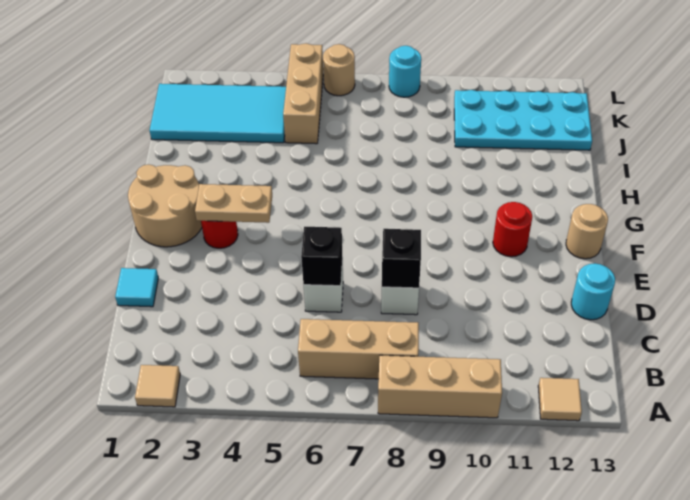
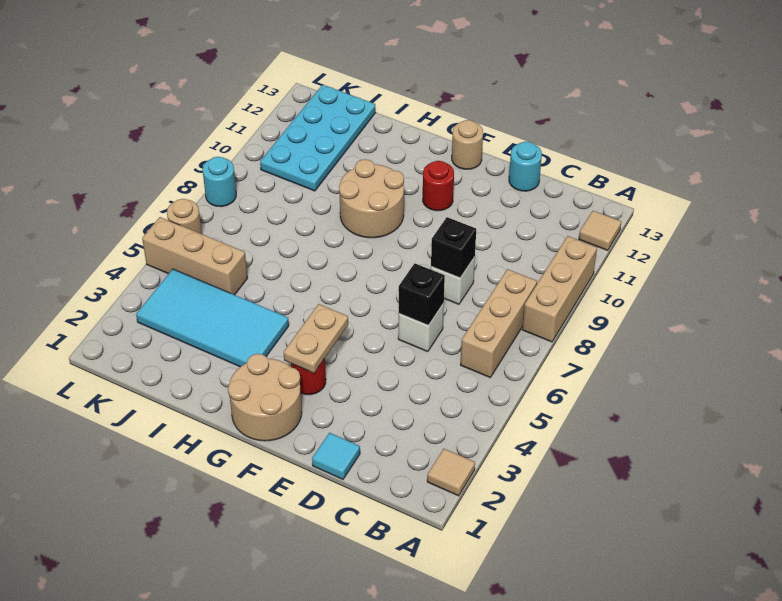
none -> tan round brick G9:H10 level 1
cyan tile J1:K4 level 1 -> cyan tile H3:K4 level 1

